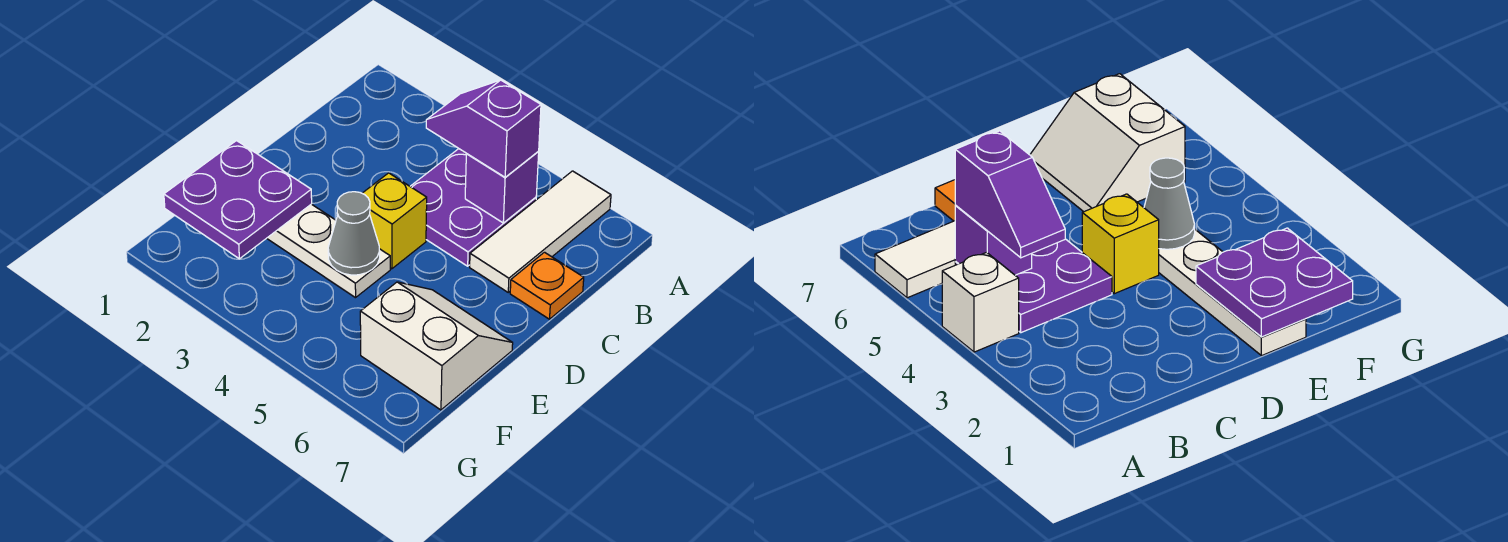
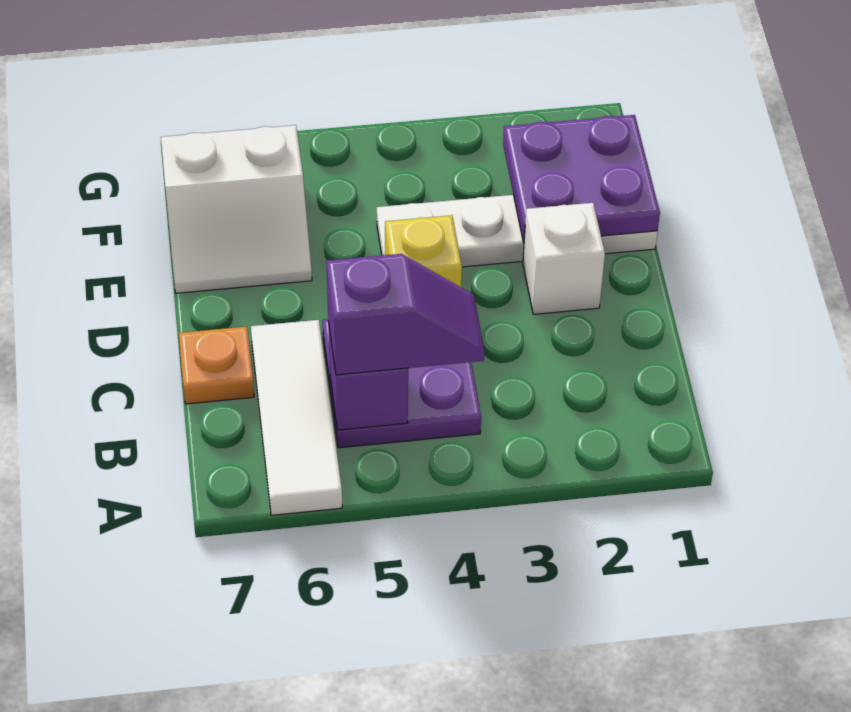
white brick A4 level 1 -> white brick D2 level 1
grey cone E4 level 2 -> none

